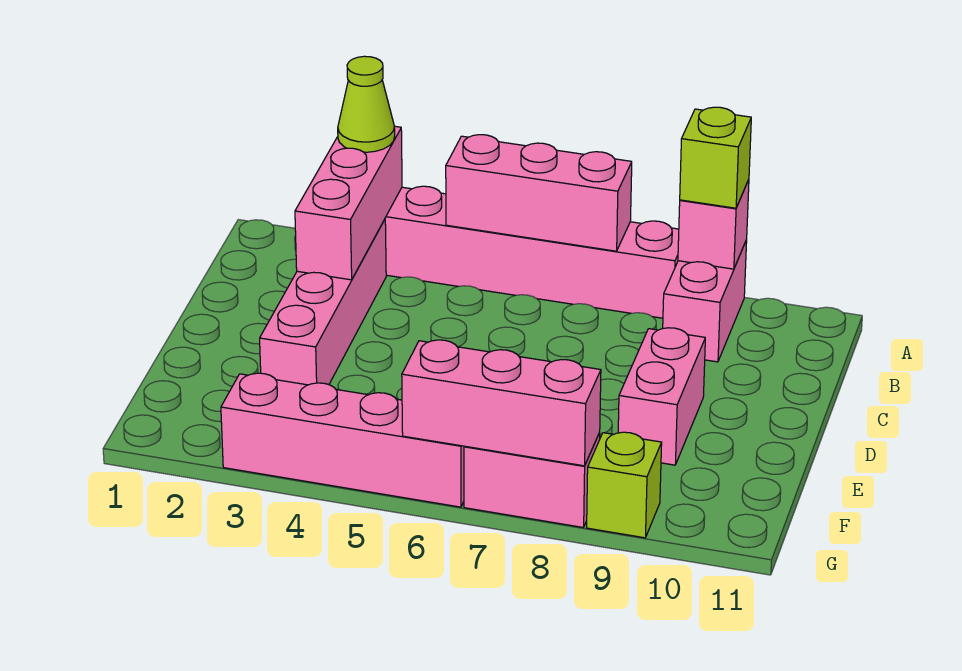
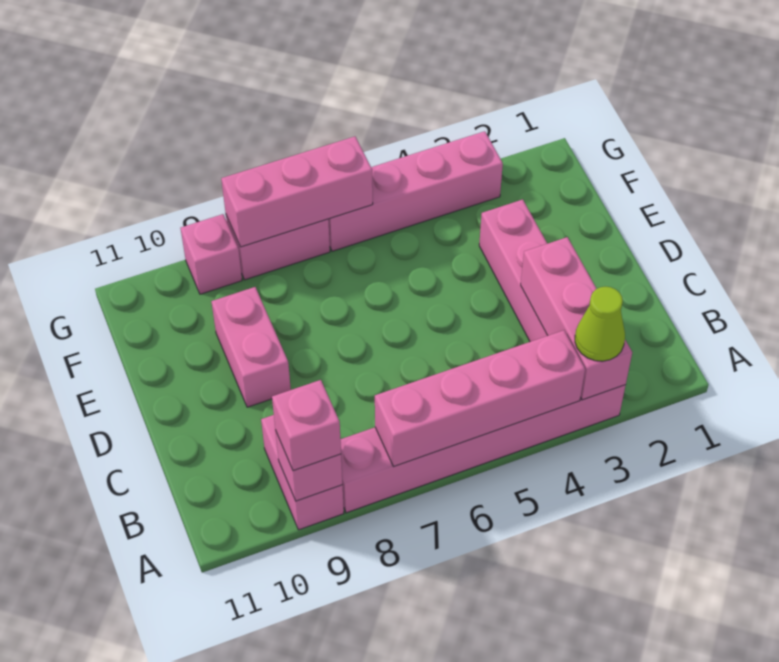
pink brick A5:A7 level 2 -> pink brick A4:A7 level 2
lime brick A9 level 3 -> pink brick A9 level 3
lime brick G9 level 1 -> pink brick G9 level 1

